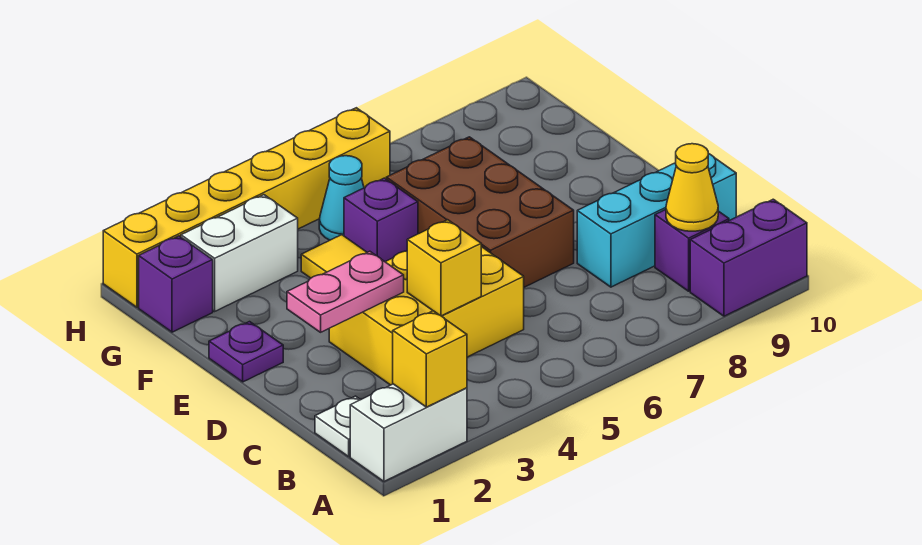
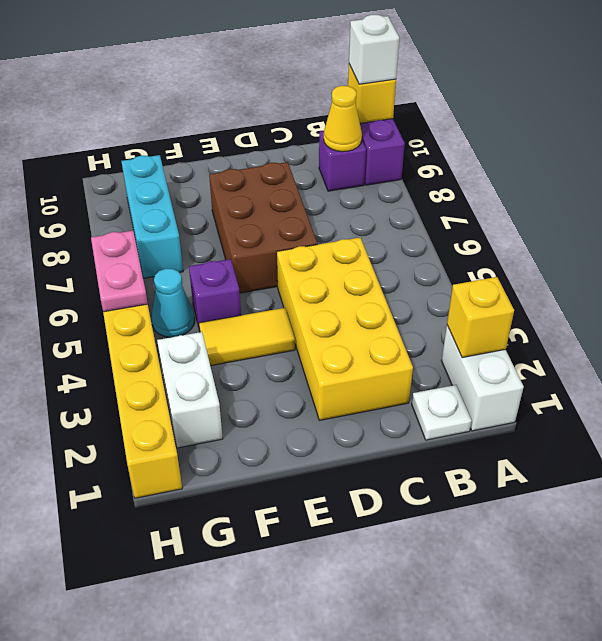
none -> white brick A10 level 3
yellow brick C3:D5 level 1 -> yellow brick C2:D5 level 1
yellow brick C4 level 2 -> yellow brick A10 level 2
cyan brick C8:C10 level 1 -> cyan brick G7:G9 level 1
pink plate D2:D3 level 2 -> pink plate H5:H6 level 2
brown brick D6:F7 level 1 -> brown brick D6:E8 level 1
purple plate E1 level 1 -> none
purple brick G1 level 1 -> none

